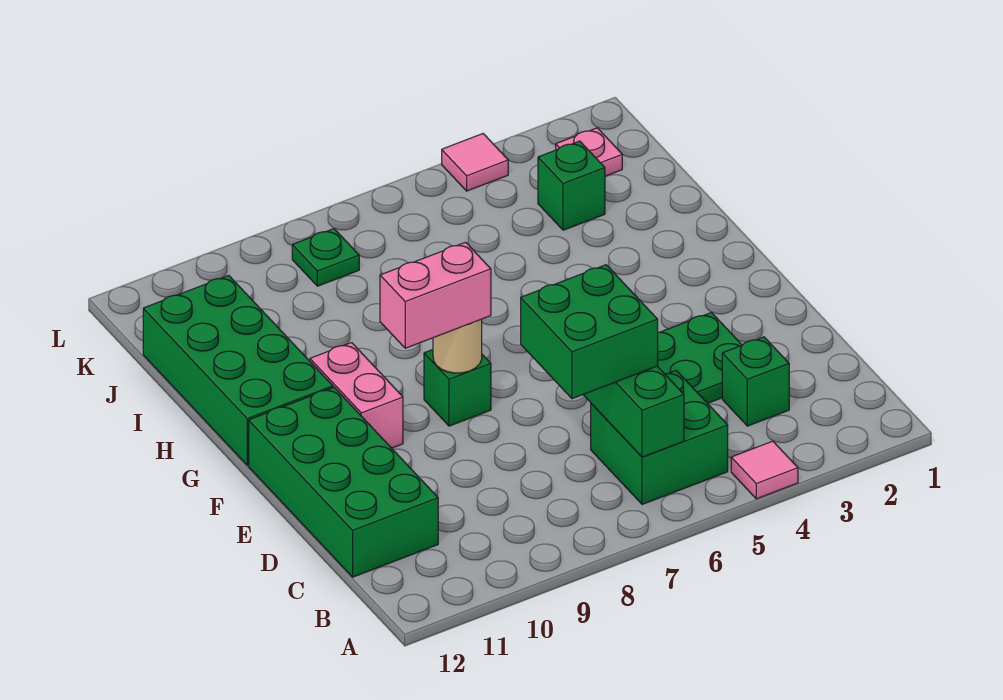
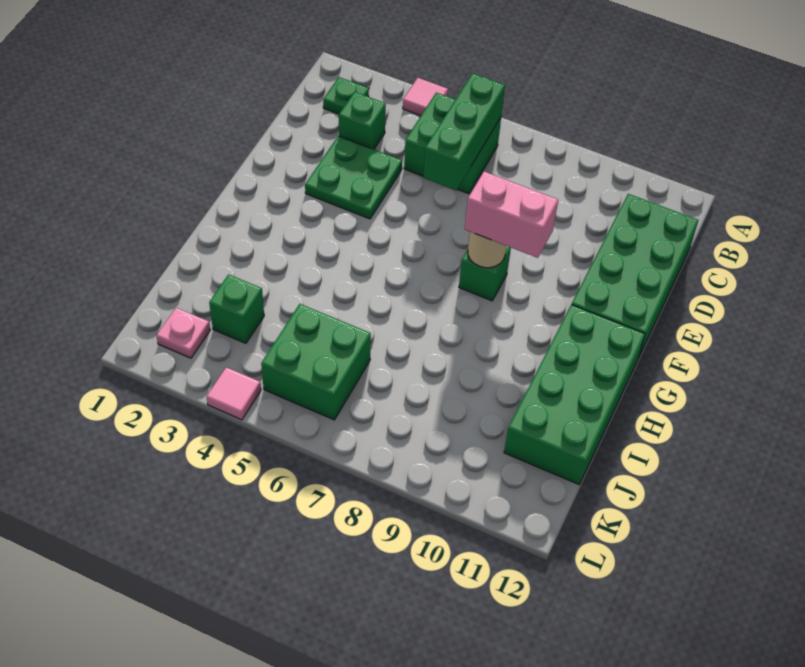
green brick C6:D7 level 3 -> green brick J5:K6 level 1
pink brick F10:G10 level 1 -> none
green plate K8 level 1 -> green plate B2 level 1

